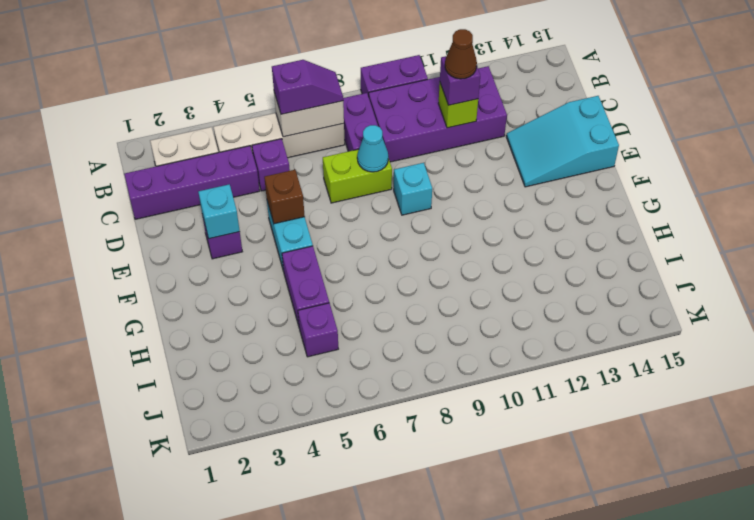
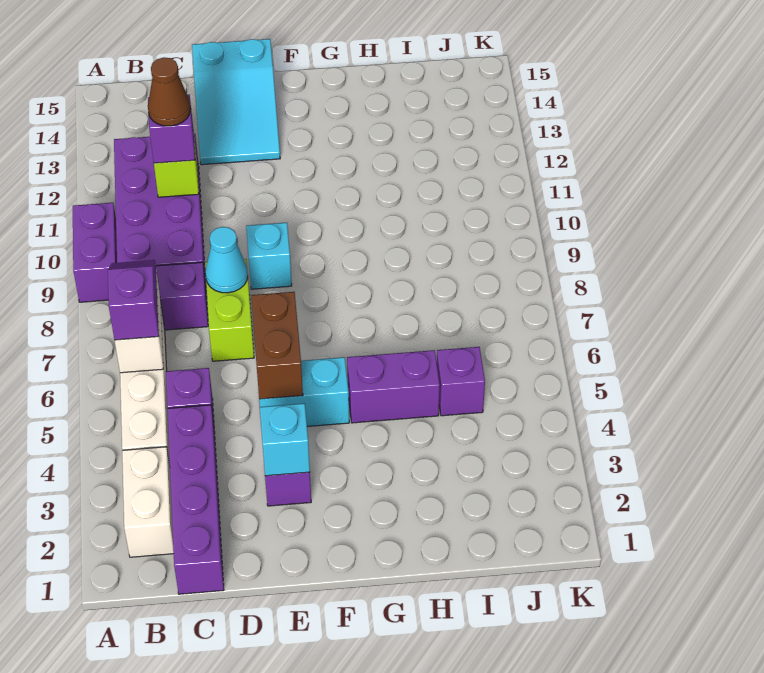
brown brick E5 level 2 -> brown brick E5:E6 level 2

